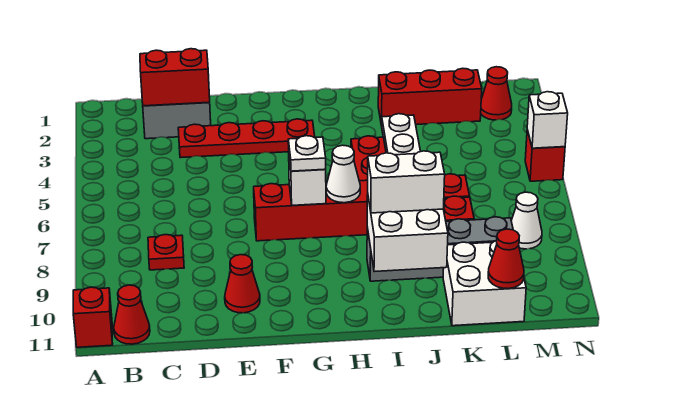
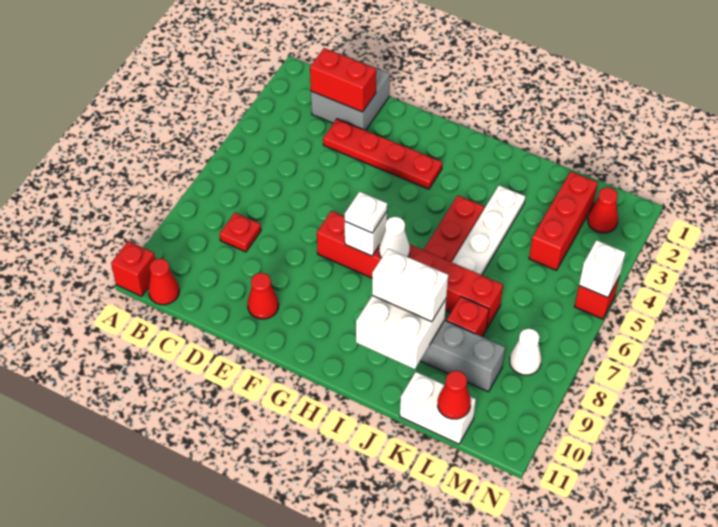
red brick J2:L2 level 1 -> red brick L2:L4 level 1
white brick K10:L11 level 1 -> white brick K11:L11 level 1

